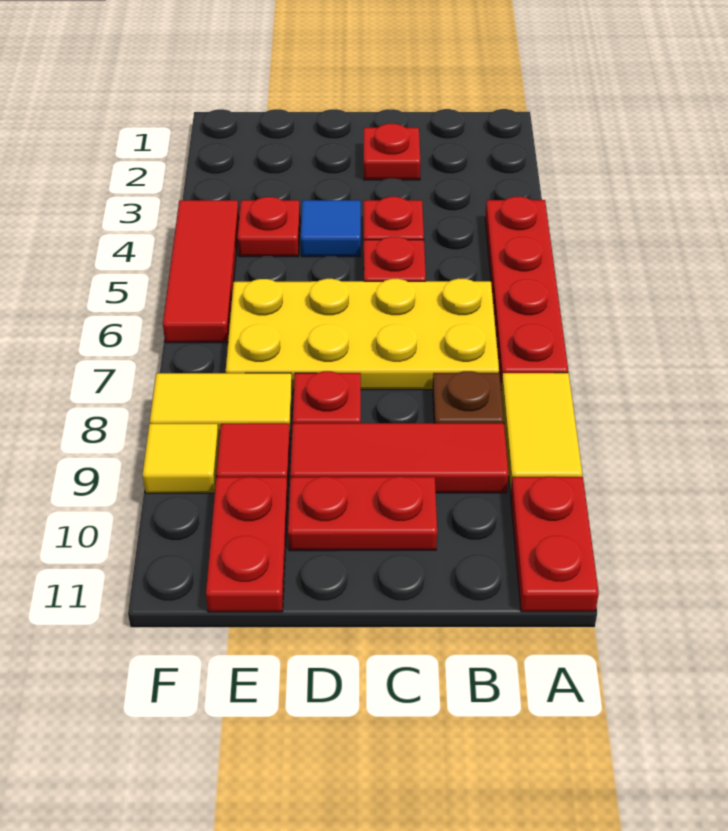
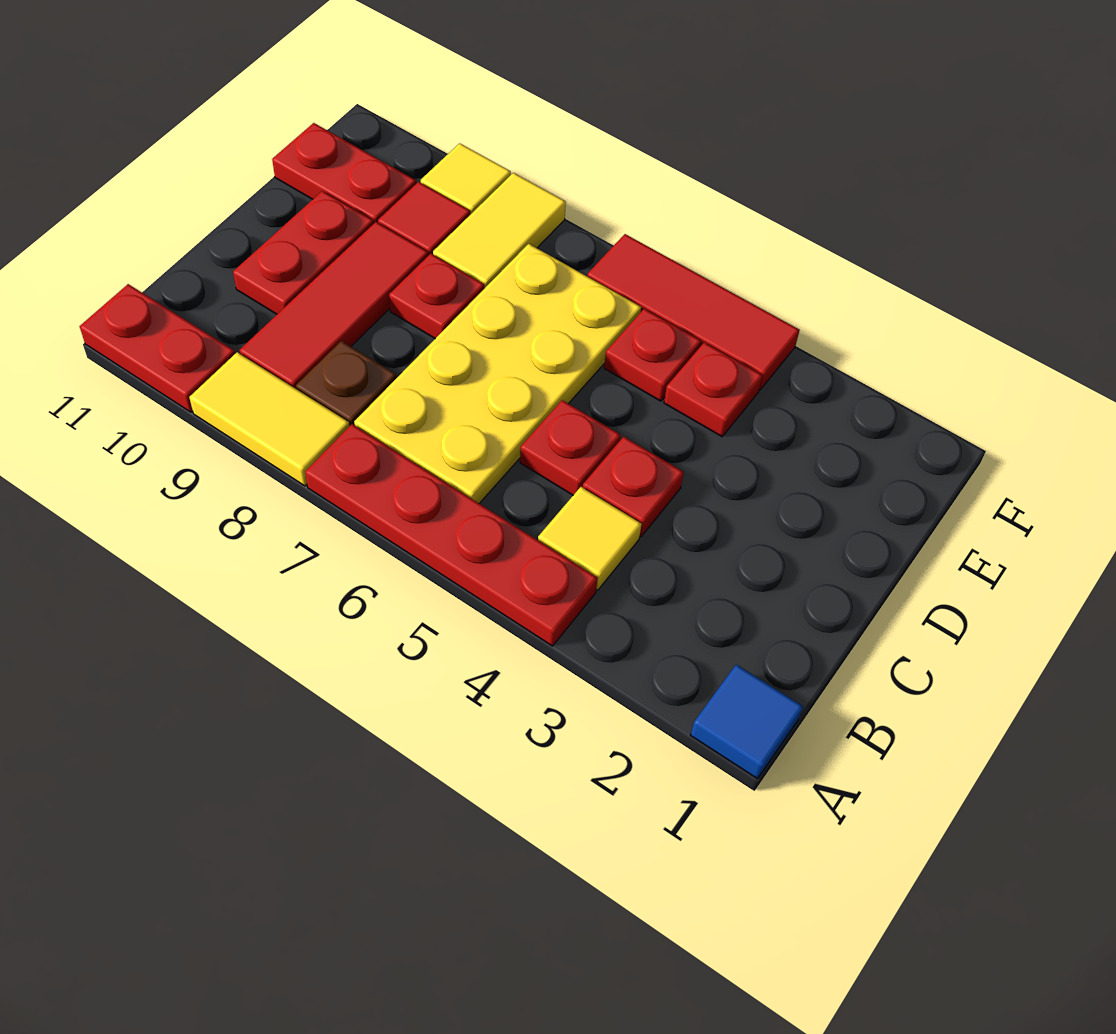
none -> yellow tile B4 level 1
red plate C2 level 1 -> red plate E5 level 1
blue tile D4 level 1 -> blue tile A1 level 1

